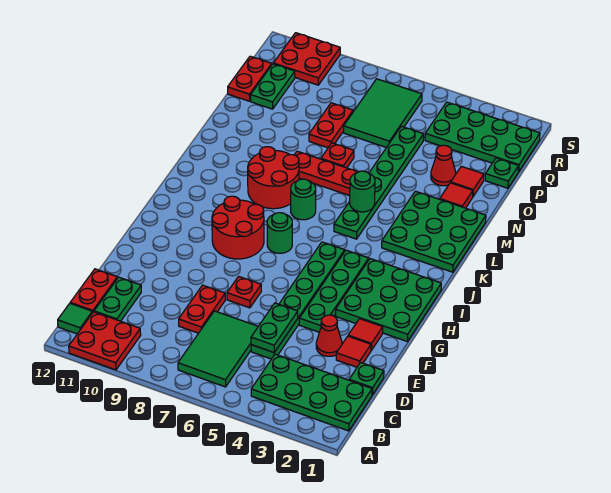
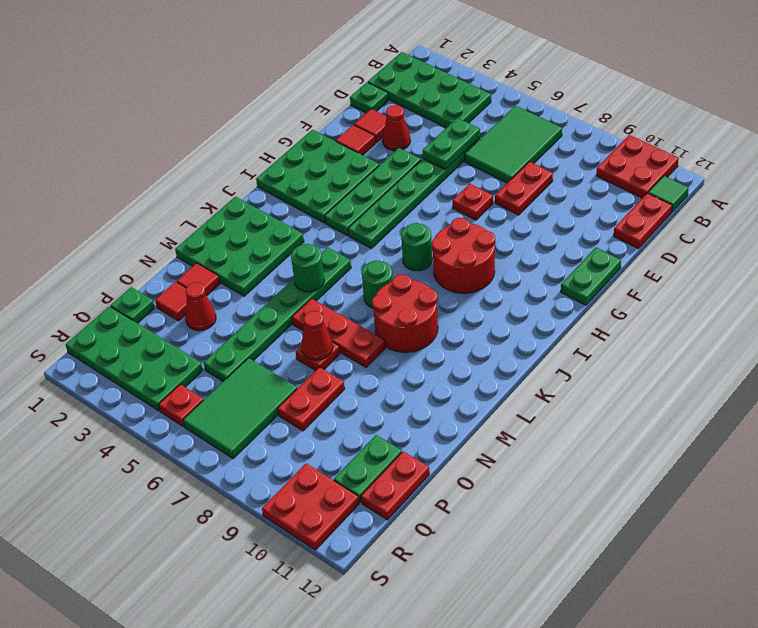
green plate C11:D11 level 1 -> green plate F12:G12 level 1
none -> red cone N7 level 2
none -> red plate R5 level 1

